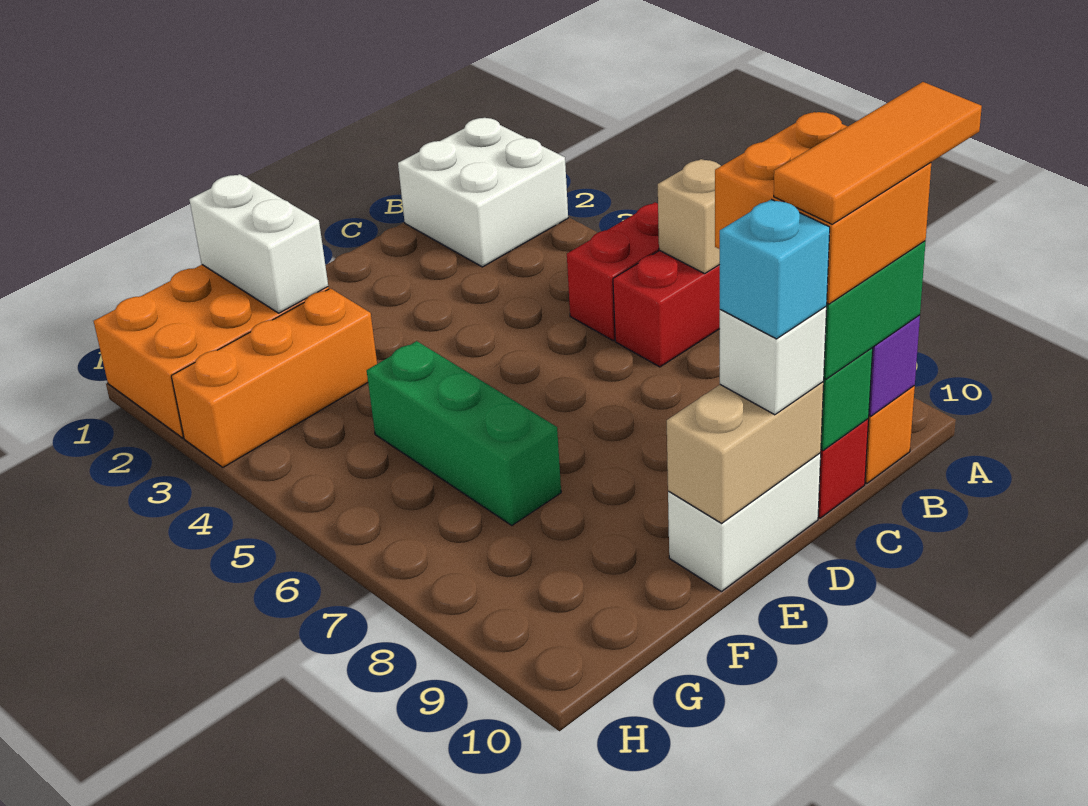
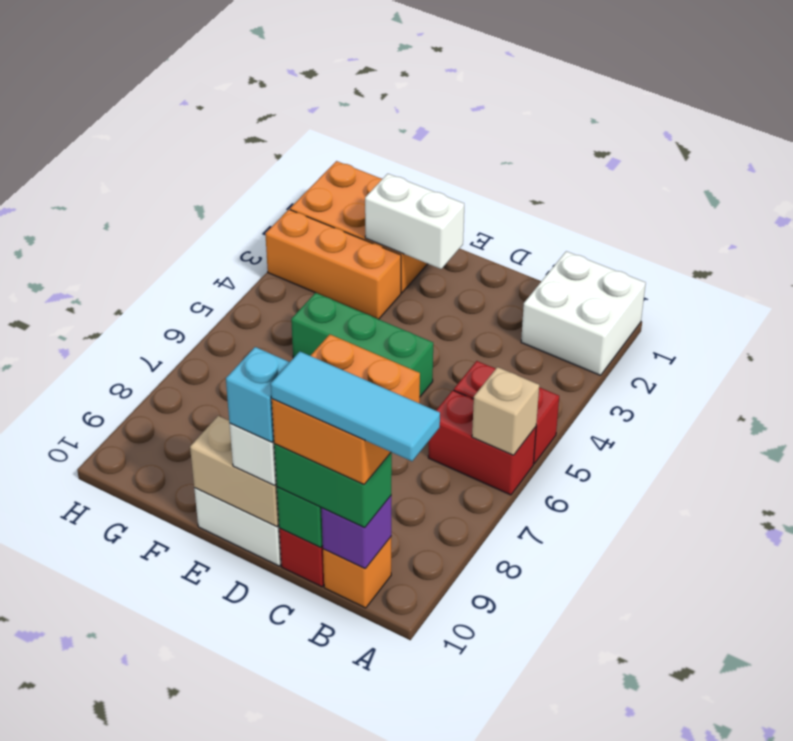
orange tile A10:C10 level 5 -> cyan tile A10:C10 level 5
white brick F1:F2 level 2 -> white brick E2:F2 level 2
green brick F5:F7 level 1 -> green brick D5:F5 level 1

